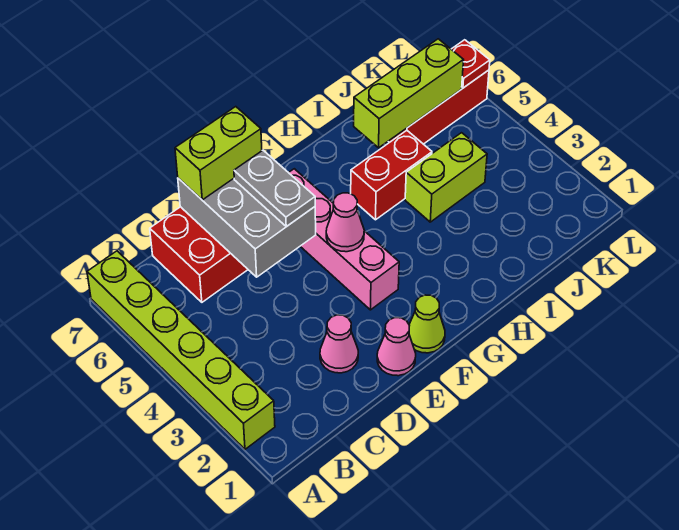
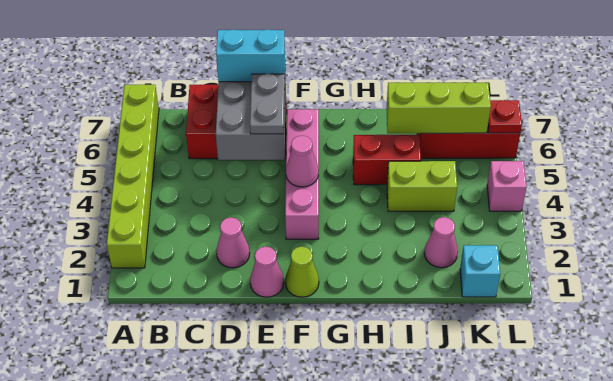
lime brick D7:E7 level 3 -> cyan brick D7:E7 level 3
none -> pink cone J2 level 1
none -> cyan brick K1 level 1
none -> pink brick L4 level 1

